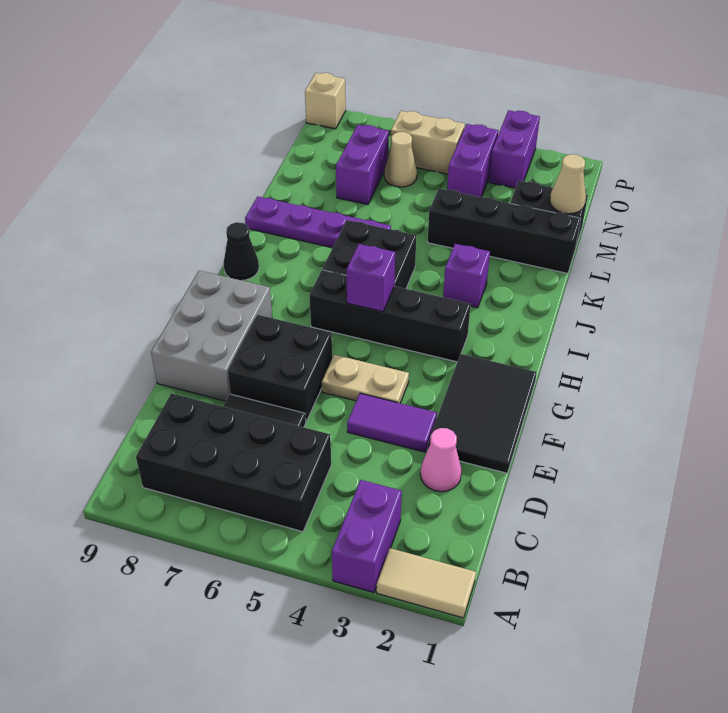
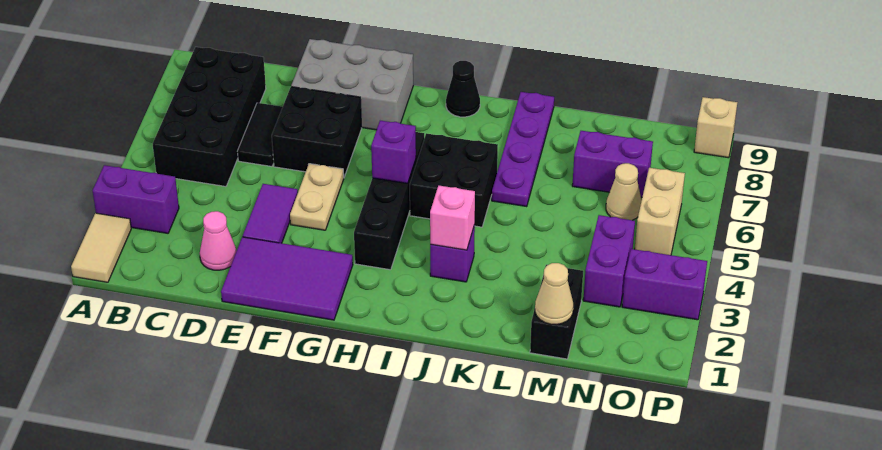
black tile E1:G2 level 1 -> purple tile E1:G2 level 1
none -> pink brick J3 level 2
black brick L1:L4 level 1 -> none
purple brick N4:O4 level 1 -> purple brick N3:N4 level 1

